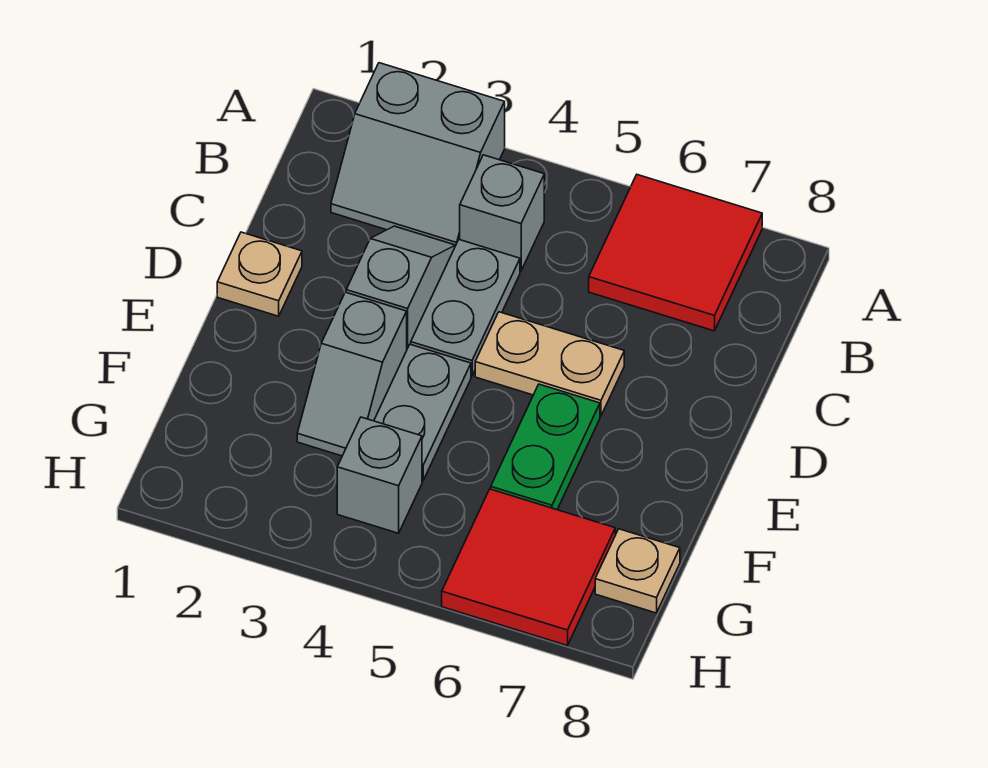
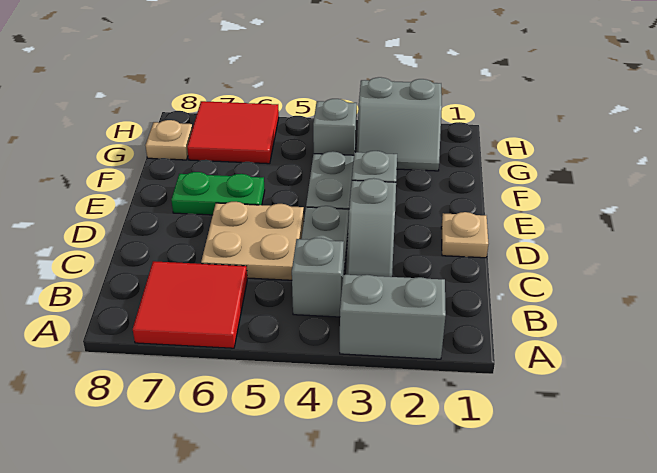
tan plate D5:D6 level 1 -> tan plate C5:D6 level 1
green plate E6:F6 level 1 -> green plate E6:E7 level 1
none -> grey slope G2:H3 level 1 top H

